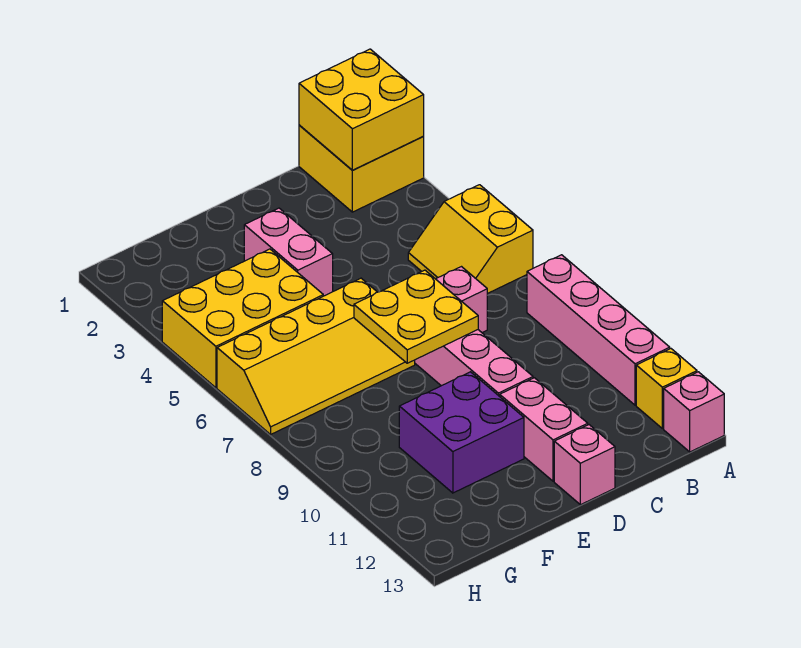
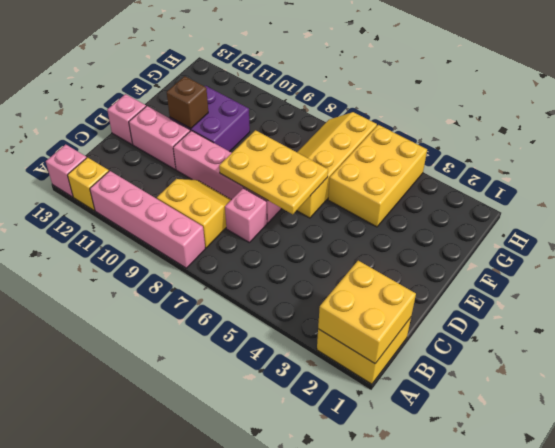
yellow slope A5:B6 level 1 top A -> yellow slope B8:C9 level 1 top B
yellow plate D7:E8 level 2 -> yellow plate D6:E8 level 2
pink brick E3:E4 level 1 -> none
none -> brown brick E11 level 2

